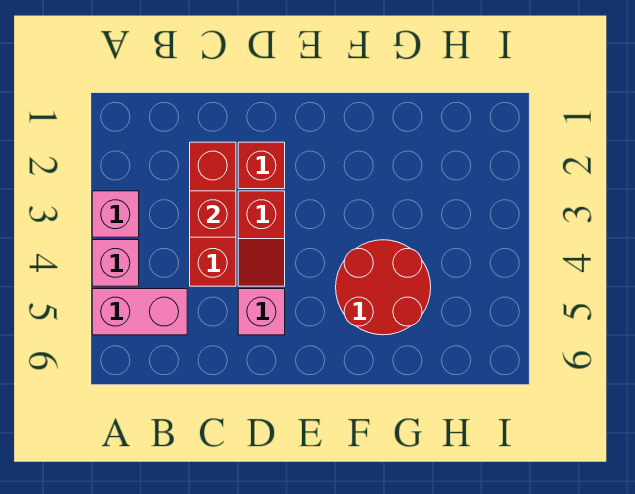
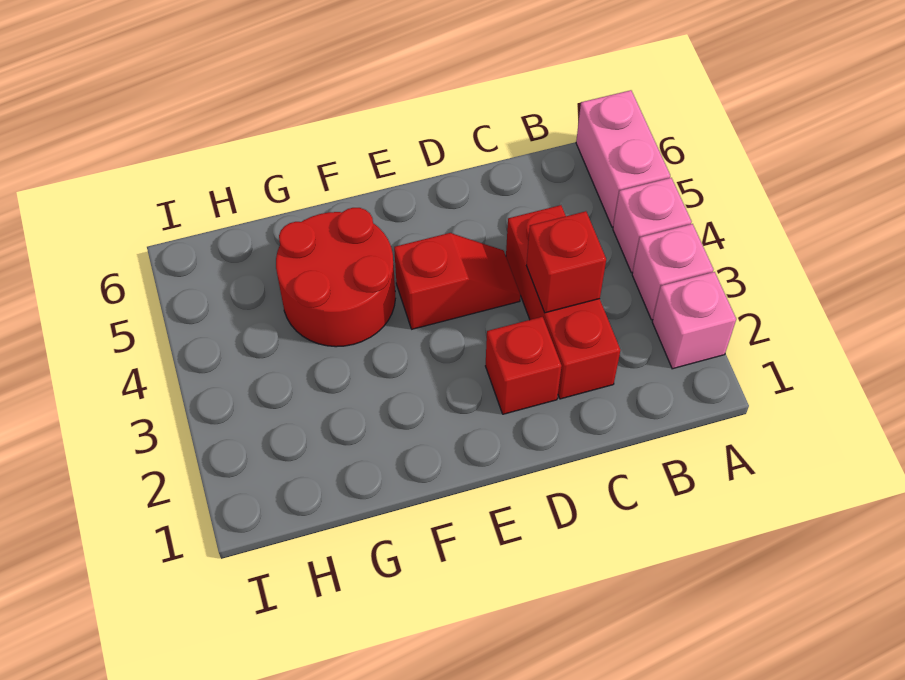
pink brick A5:B5 level 1 -> pink brick A5:A6 level 1
red slope D3:D4 level 1 top 3 -> red slope D4:E4 level 1 top E
pink brick D5 level 1 -> pink brick A2 level 1

